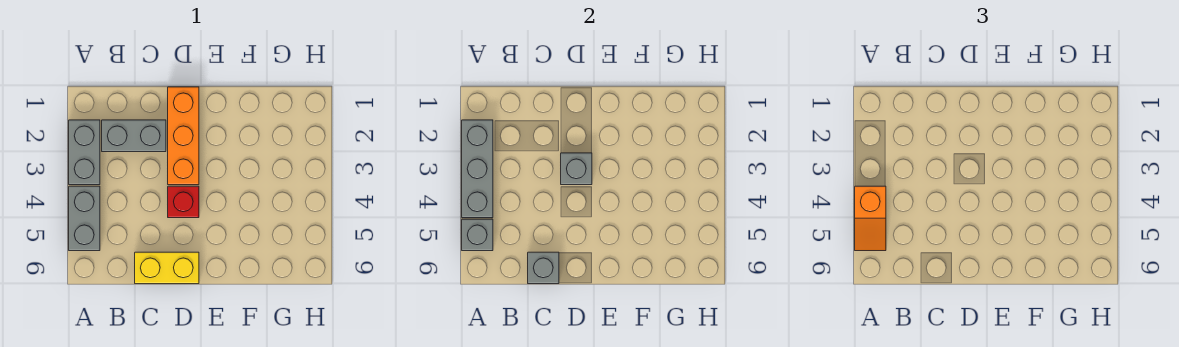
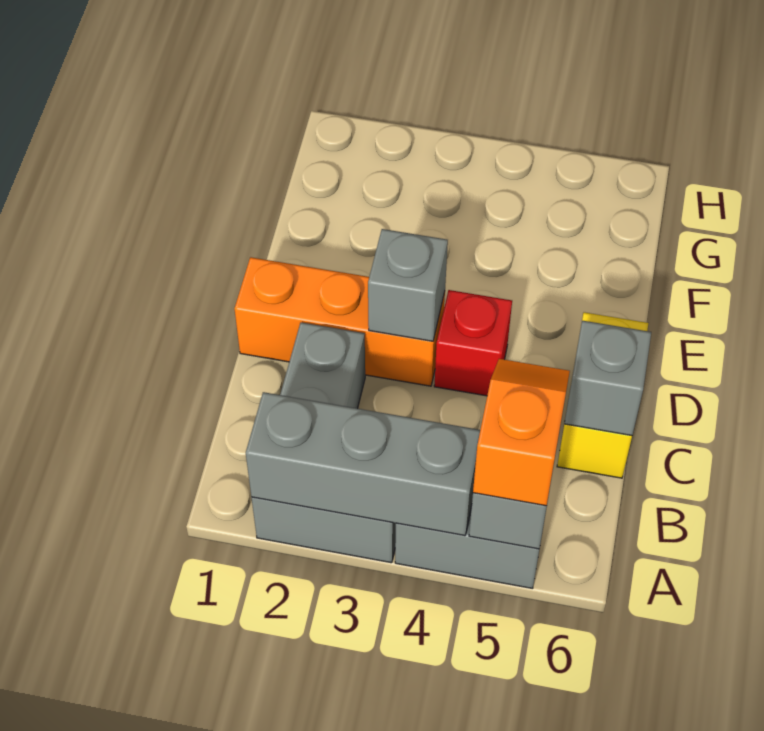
orange slope A4:A5 level 3 top 4 -> orange slope A5:B5 level 3 top A

